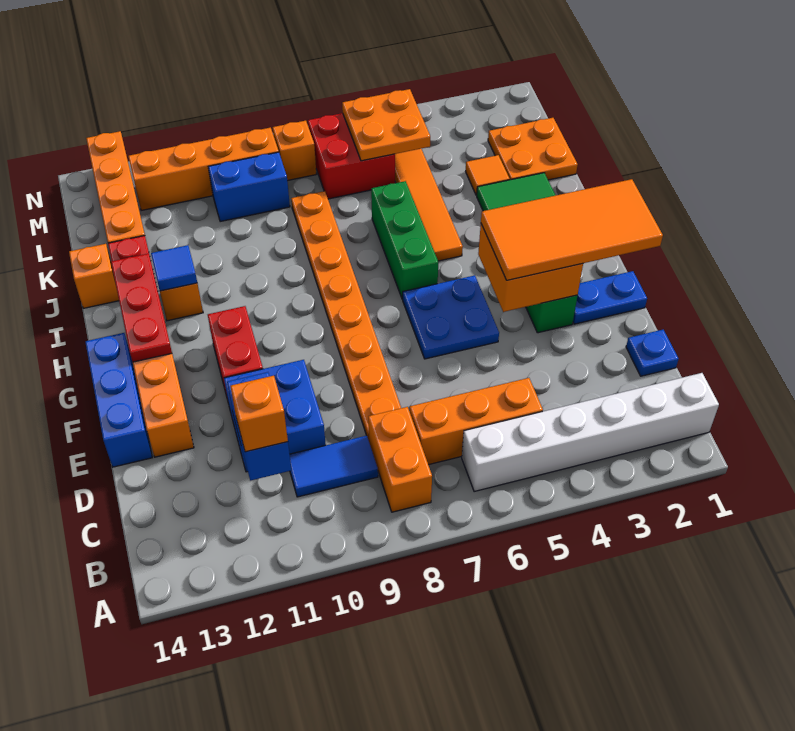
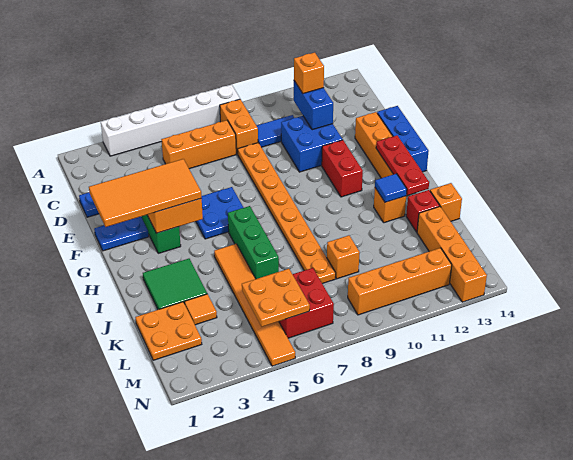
white brick B1:B6 level 1 -> white brick A3:A8 level 1
blue brick L9:L10 level 1 -> none
orange brick M8 level 1 -> orange brick K9 level 1

